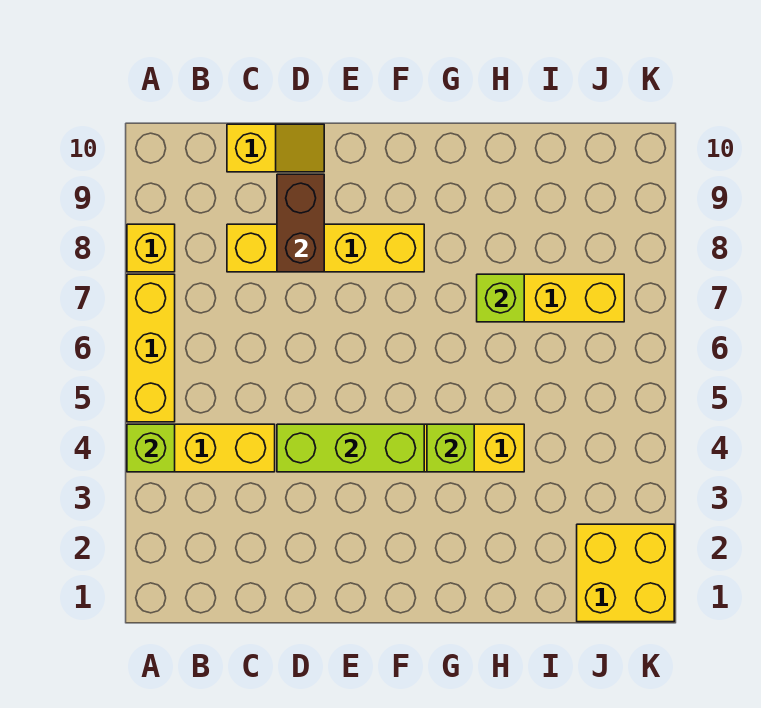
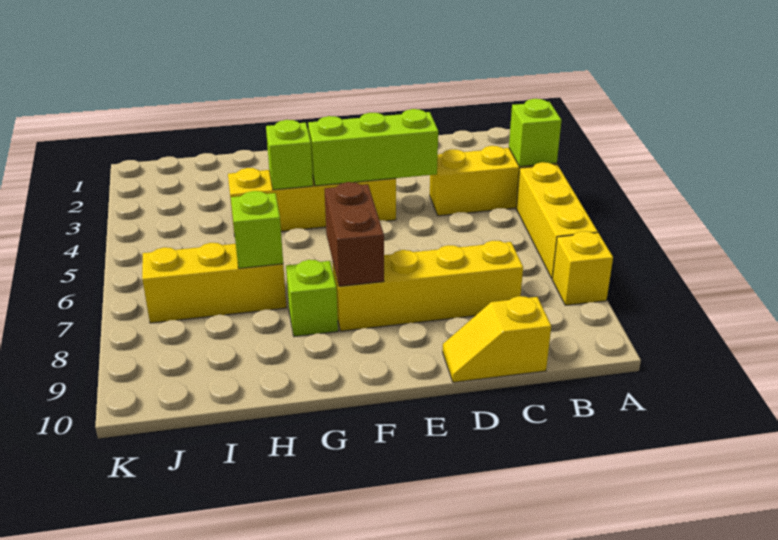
brown brick D8:D9 level 2 -> brown brick F7:F8 level 2
none -> lime brick G8 level 1
yellow brick J1:K2 level 1 -> none

